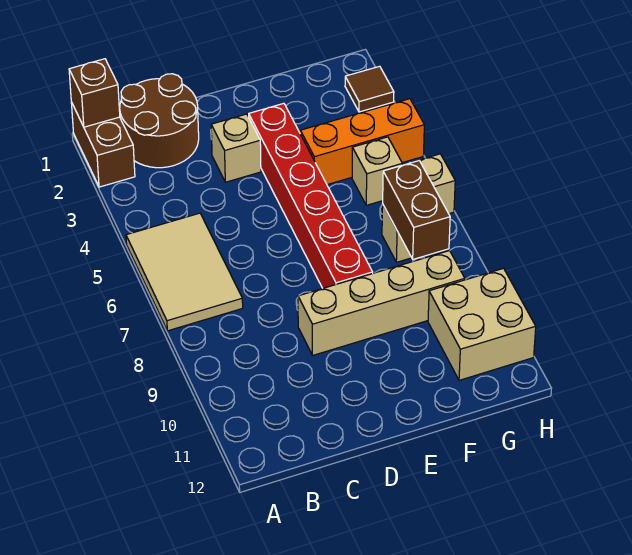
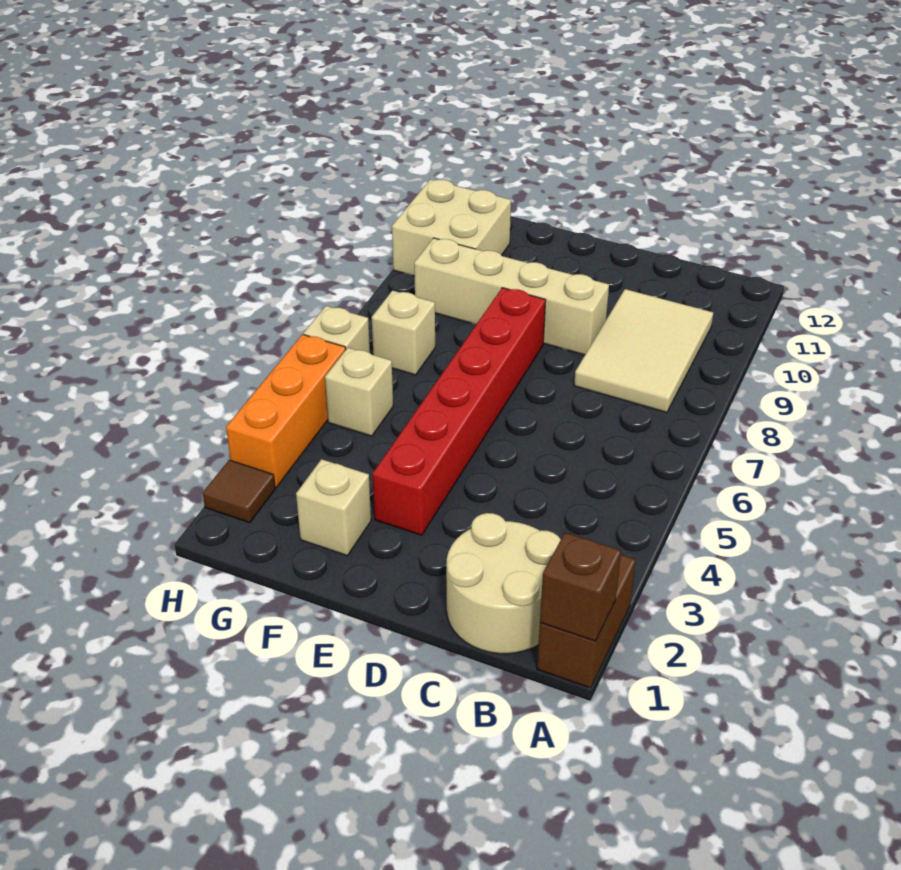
tan tile A5:B7 level 1 -> tan tile B8:C10 level 1
brown round brick B1:C2 level 1 -> tan round brick B1:C2 level 1
tan brick D3 level 1 -> tan brick F2 level 1
orange brick F4:H4 level 1 -> orange brick H3:H5 level 1
brown brick G7:G8 level 2 -> none

